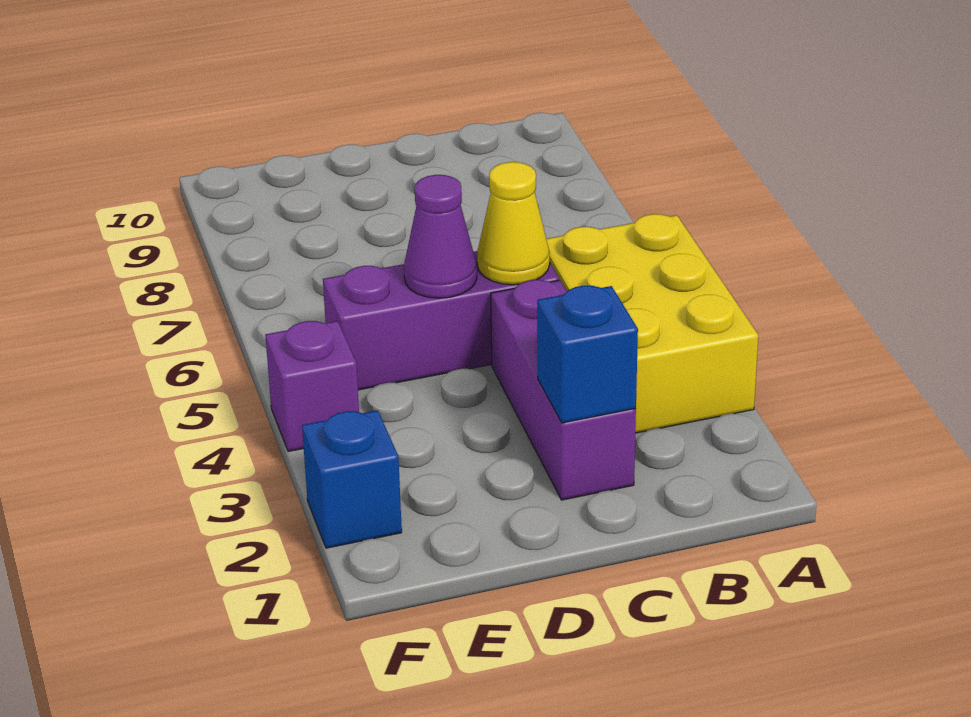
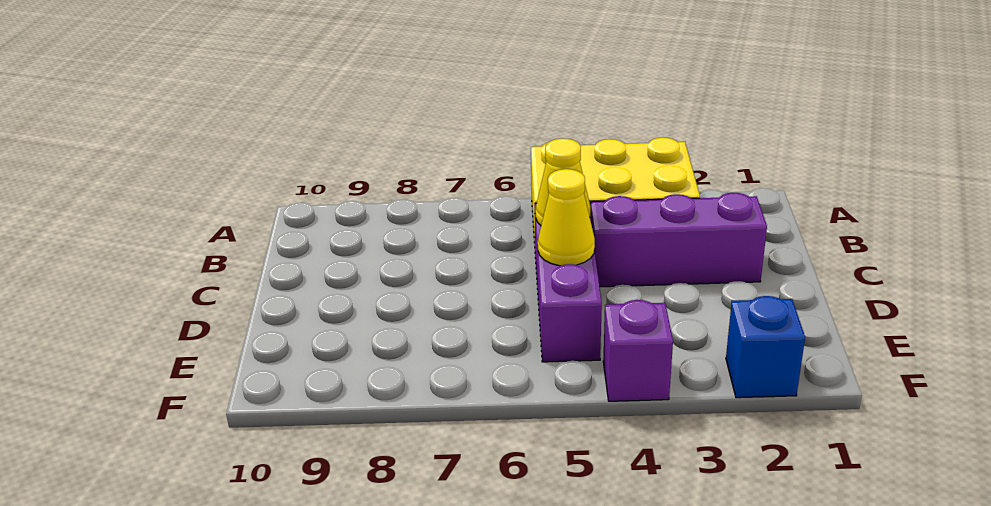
blue brick C2 level 2 -> none
purple cone D5 level 2 -> yellow cone D5 level 2

